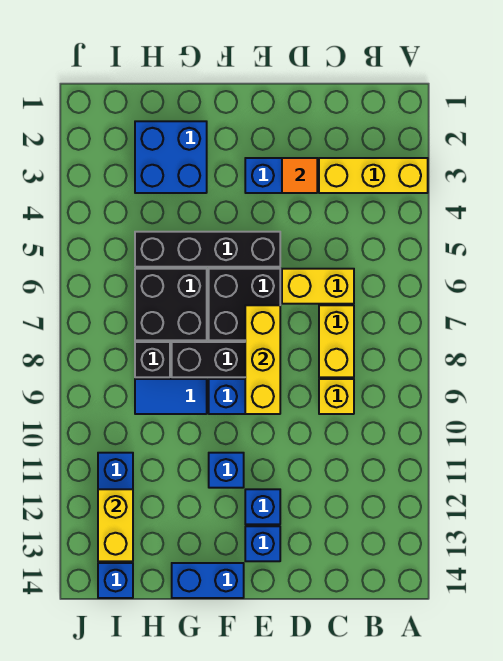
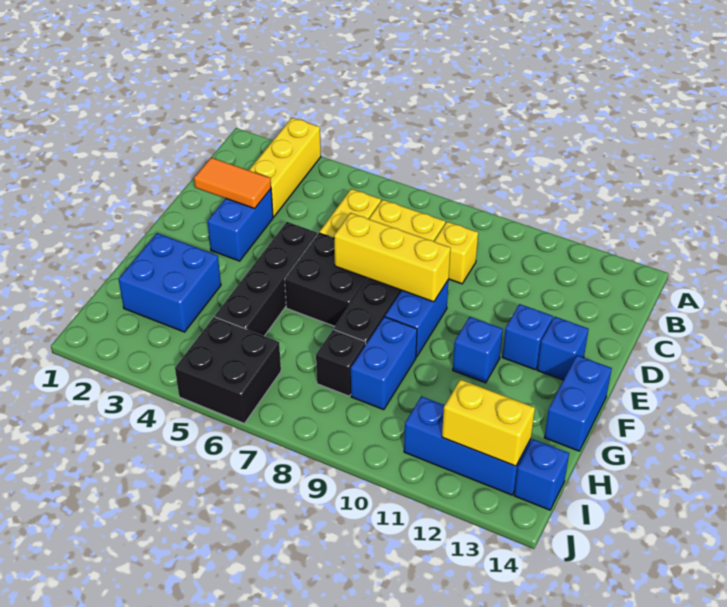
orange tile D3 level 2 -> orange tile D2:D3 level 2
black brick G6:H7 level 1 -> black brick I5:J6 level 1
blue tile G9:H9 level 1 -> blue brick G9:H9 level 1

